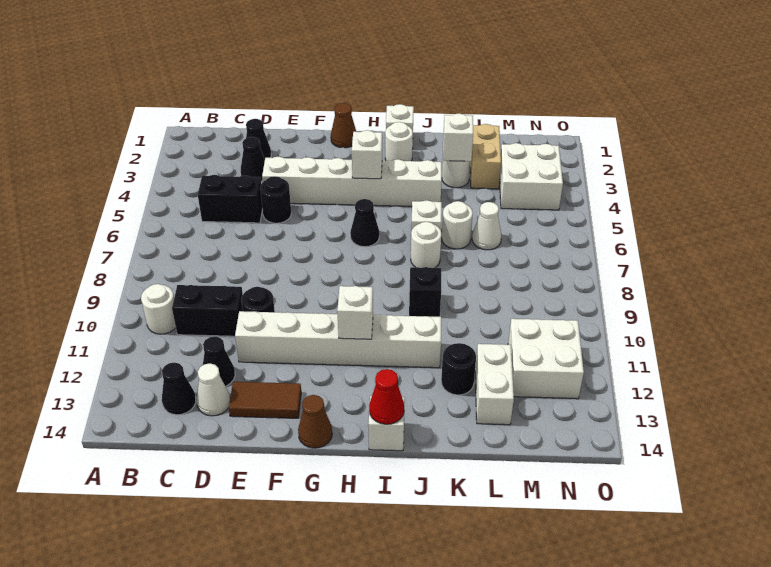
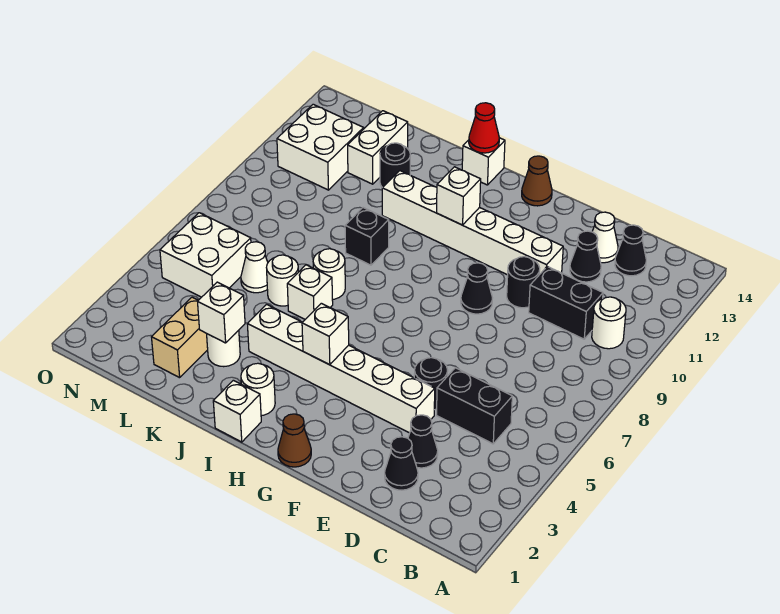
brown tile E13:F13 level 1 -> none
black cone H6 level 1 -> black cone F9 level 1
white brick M3:N4 level 1 -> white brick M5:N6 level 1

